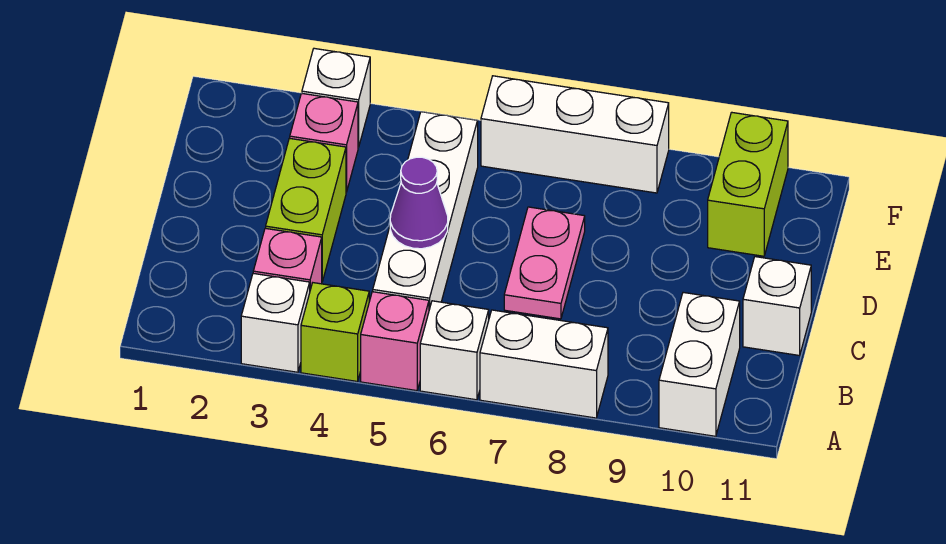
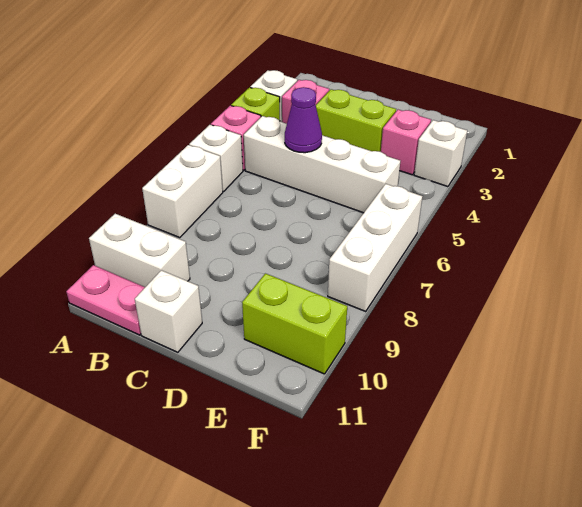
pink plate C7:D7 level 1 -> pink plate A11:B11 level 1

